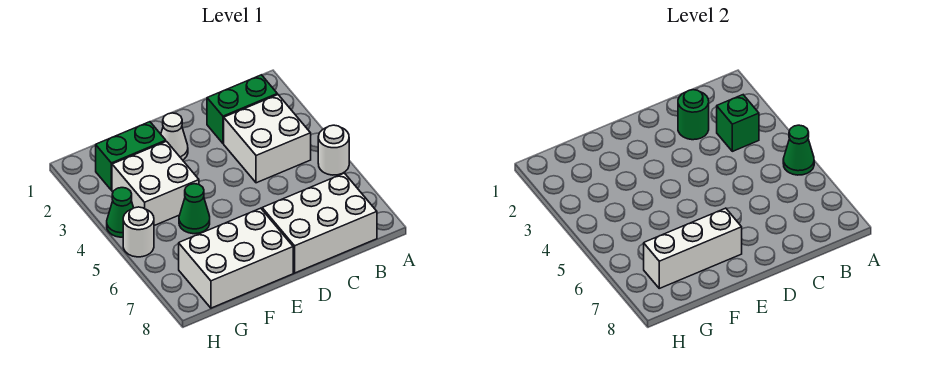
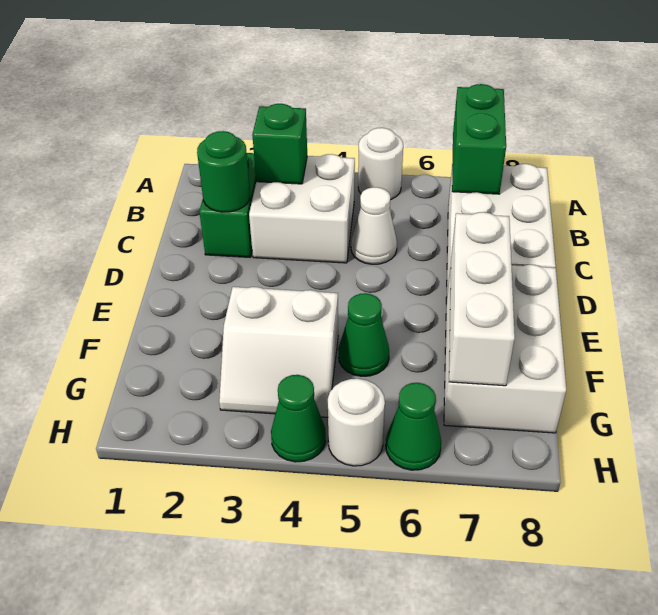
green cone A5 level 2 -> green cone H6 level 1
white cone E2 level 1 -> white cone C5 level 1
green brick F2:G2 level 1 -> green brick A7:B7 level 2
white brick F3:G4 level 1 -> white slope F3:G4 level 1 top F

